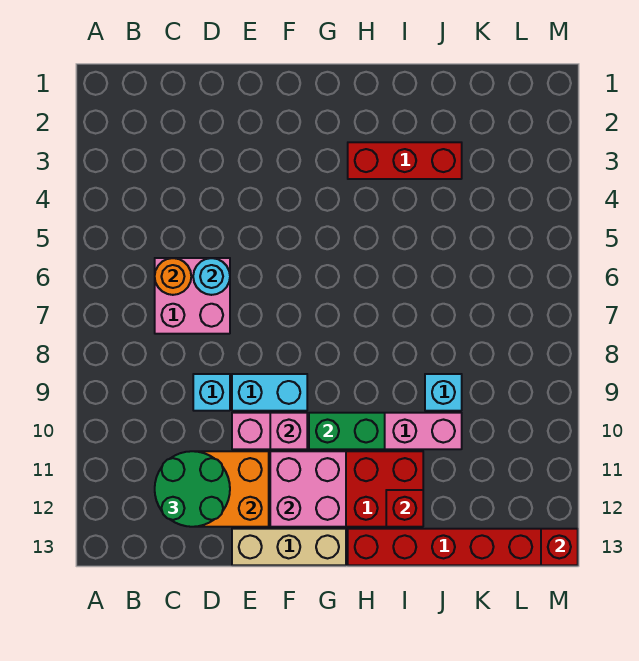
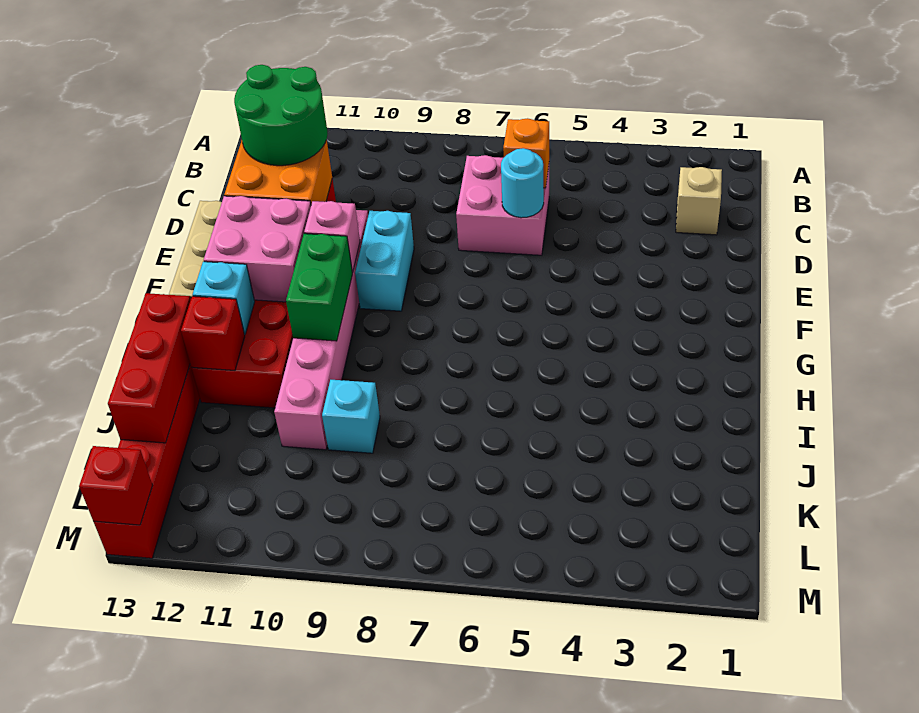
none -> tan brick C2 level 1
orange round brick C6 level 2 -> orange brick C6 level 2
cyan brick D9 level 1 -> cyan brick H12 level 2
red brick H3:J3 level 1 -> red brick I13:K13 level 2

